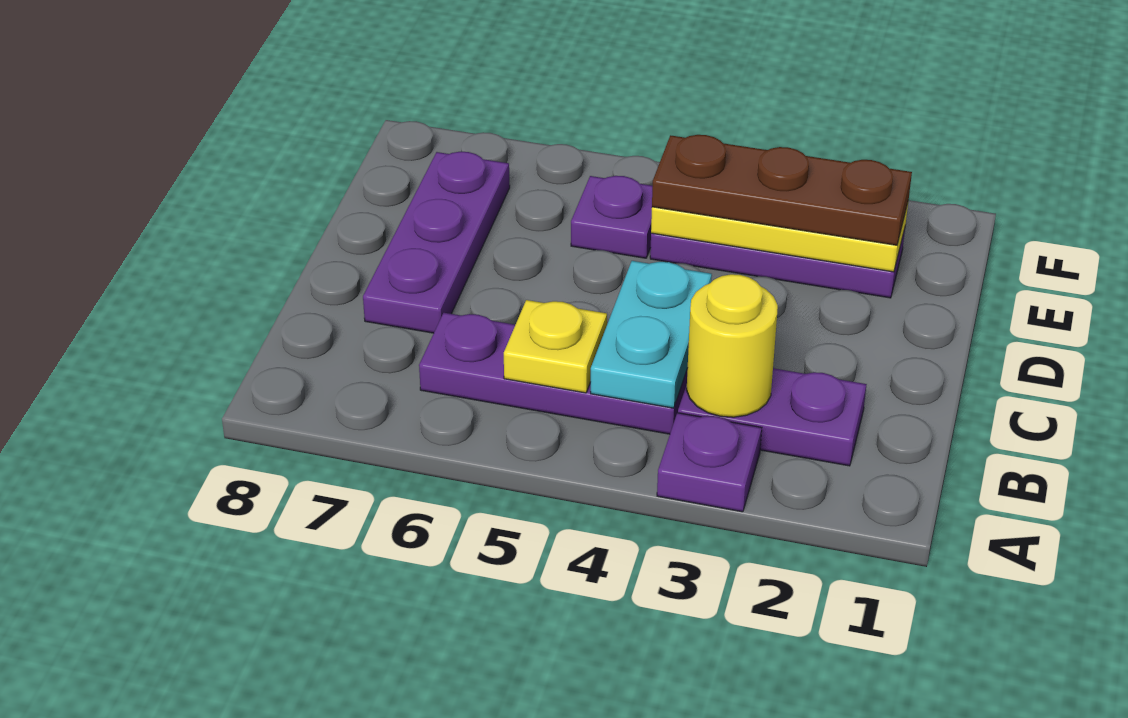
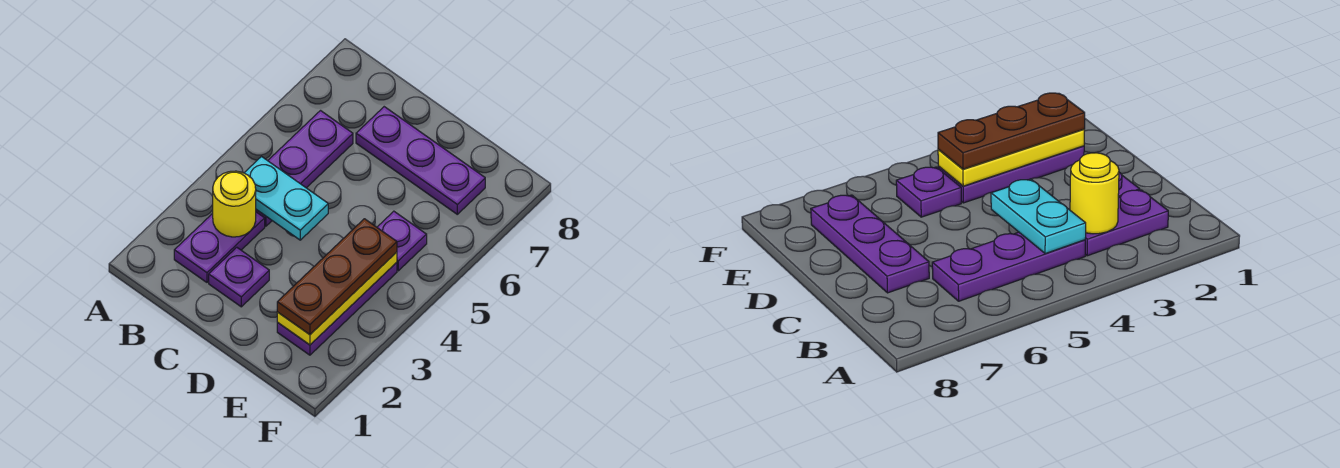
purple plate A3 level 1 -> purple plate C2 level 1
yellow plate B5 level 2 -> none

